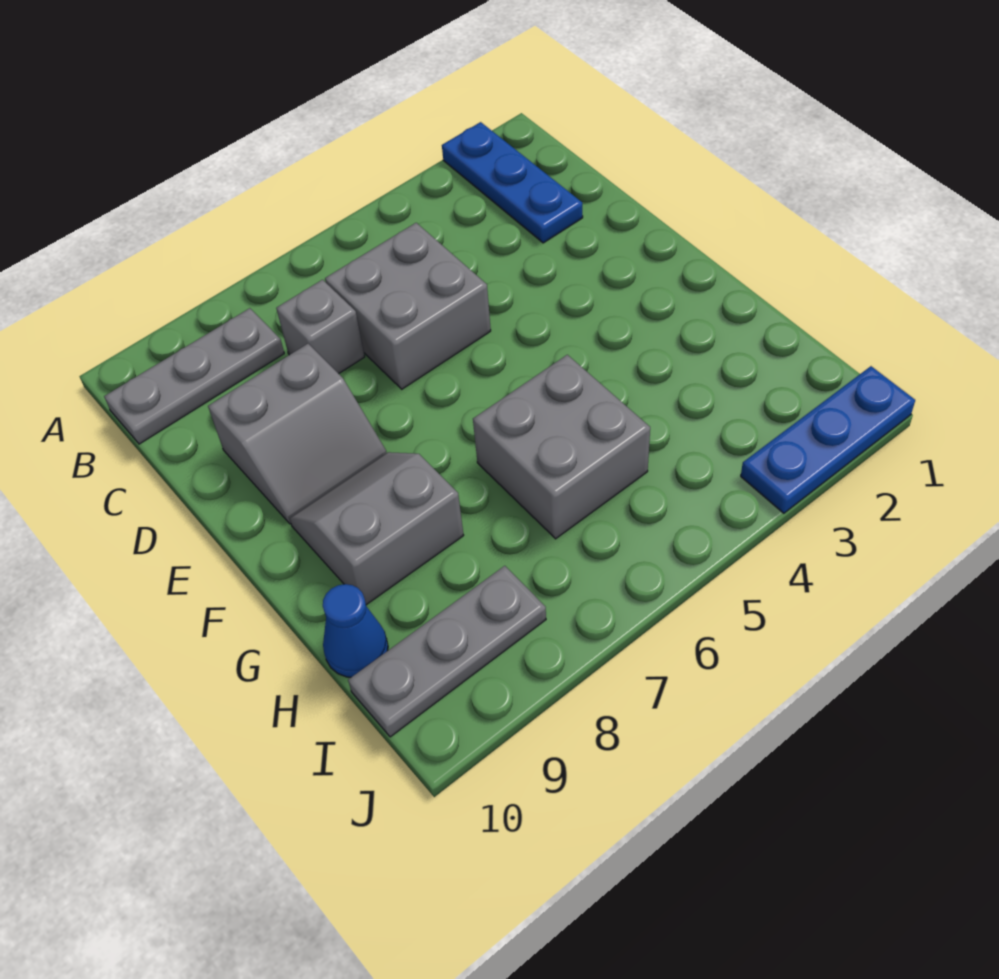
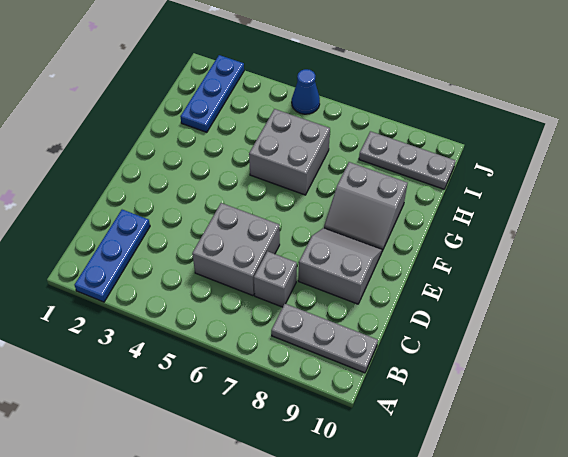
blue cone H10 level 1 -> blue cone J5 level 1
blue plate J1:J3 level 1 -> blue plate H2:J2 level 1

